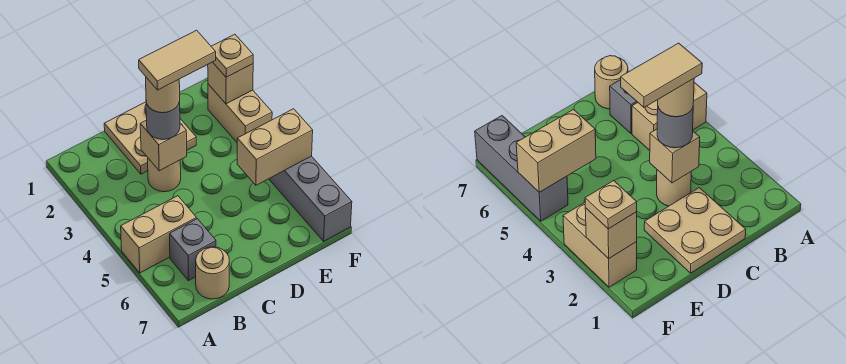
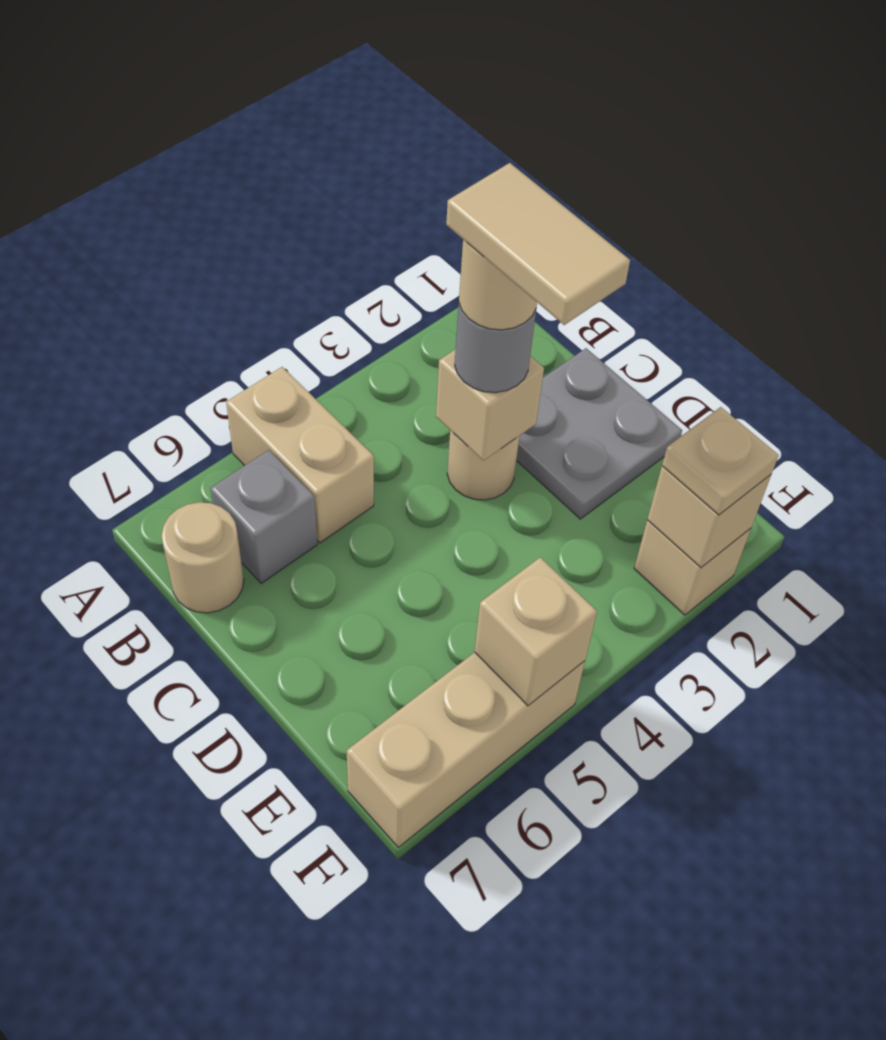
tan plate C1:D2 level 1 -> grey plate C1:D2 level 1
tan brick E5:F5 level 2 -> tan brick F5 level 2
tan brick F2:F3 level 1 -> tan brick F2 level 1
grey brick F5:F7 level 1 -> tan brick F5:F7 level 1

